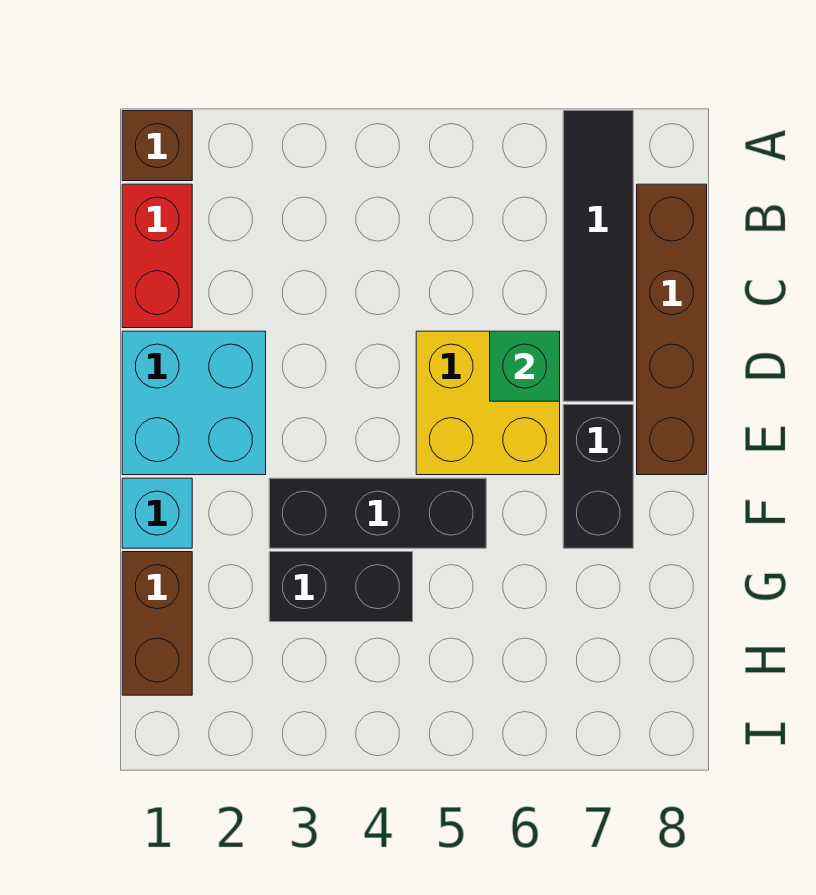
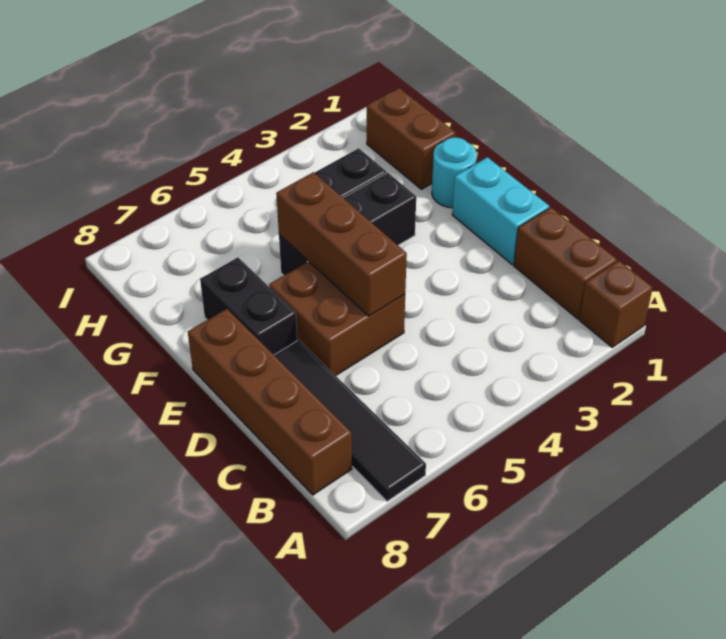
red brick B1:C1 level 1 -> brown brick B1:C1 level 1
cyan brick D1:E2 level 1 -> cyan brick D1:E1 level 1
yellow brick D5:E6 level 1 -> brown brick D5:E6 level 1
none -> brown brick D5:F5 level 2
green brick D6 level 2 -> none
cyan brick F1 level 1 -> cyan round brick F1 level 1

